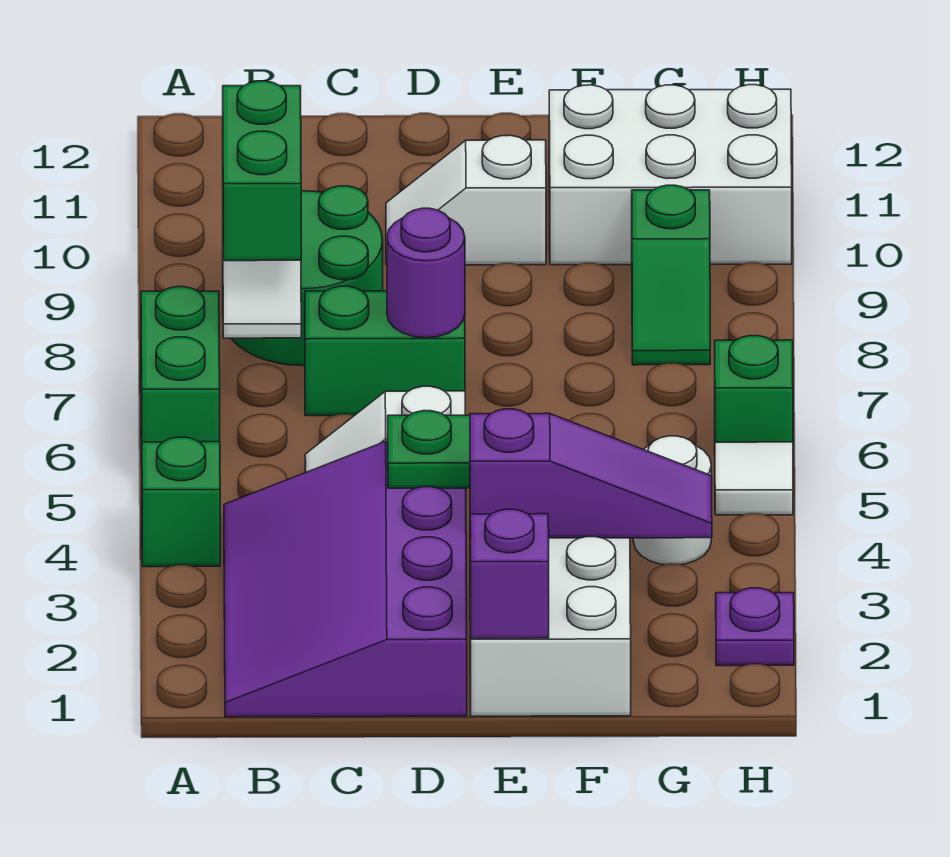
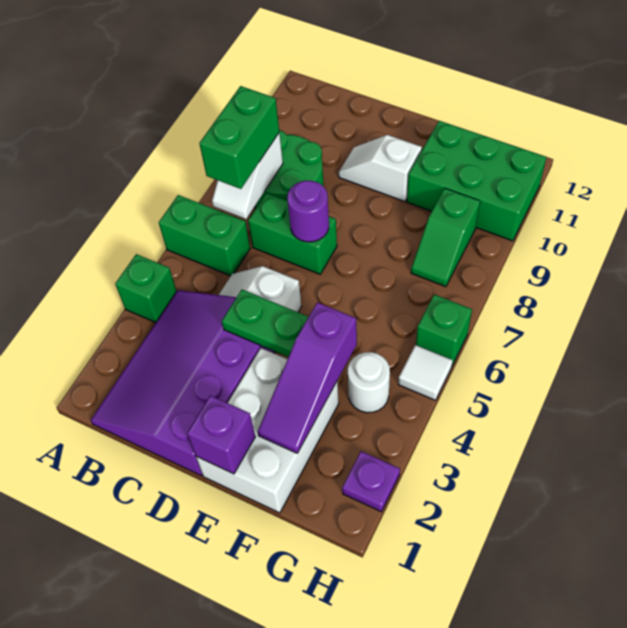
green brick A6:A7 level 1 -> green brick A6:B6 level 1
purple slope E3:G3 level 2 top E -> purple slope F2:F4 level 2 top 4
white brick F10:H11 level 1 -> green brick F10:H11 level 1

